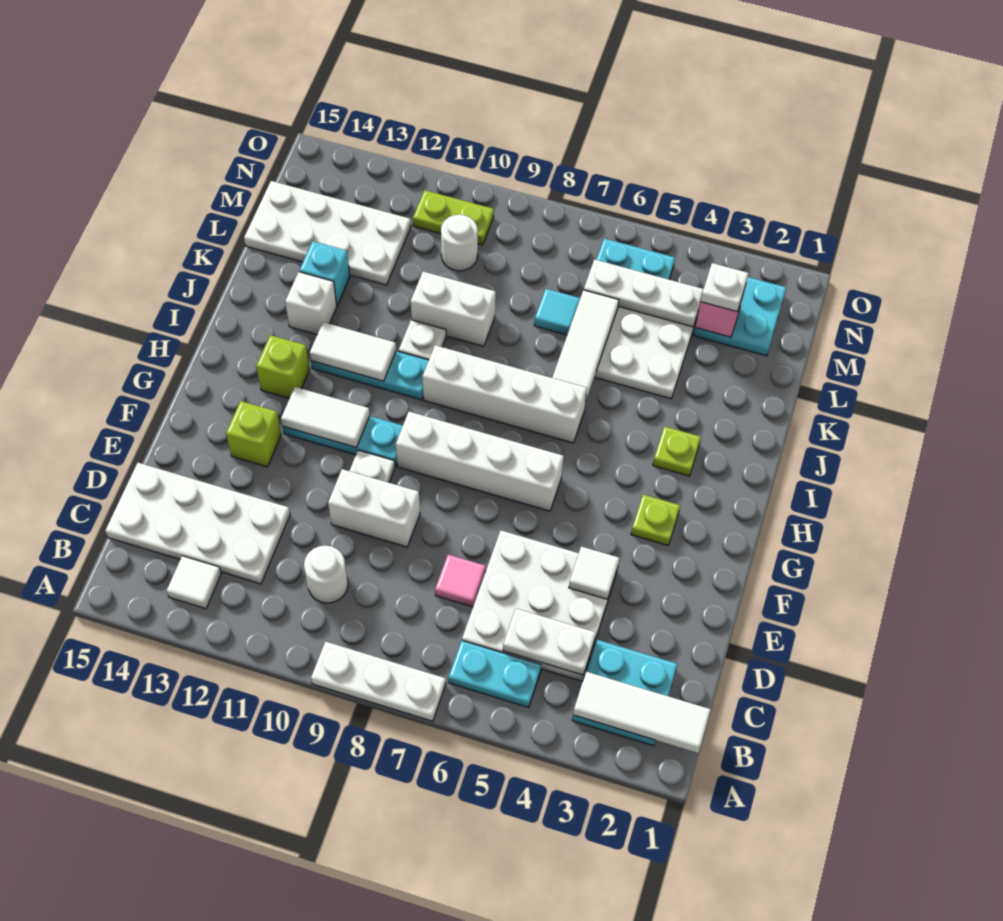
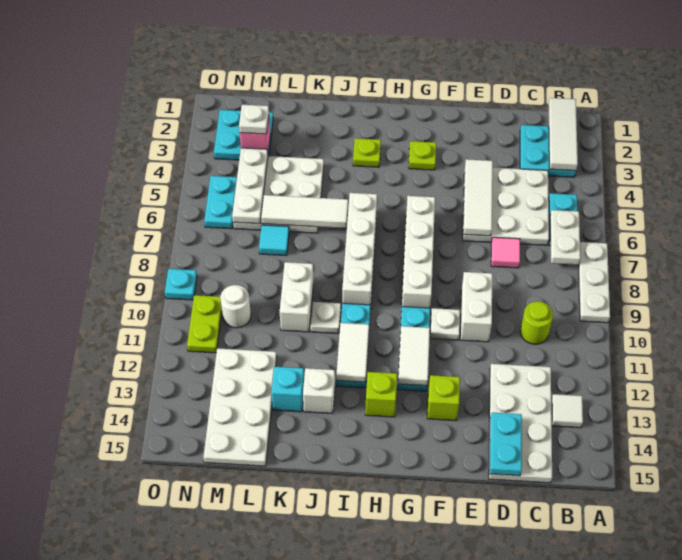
white plate C4:C5 level 2 -> white plate B6:B7 level 2
white round brick C10 level 1 -> lime round brick C10 level 1
none -> cyan plate D14:D15 level 2
white tile E4 level 2 -> white tile E4:E6 level 2
none -> cyan plate O9 level 1

